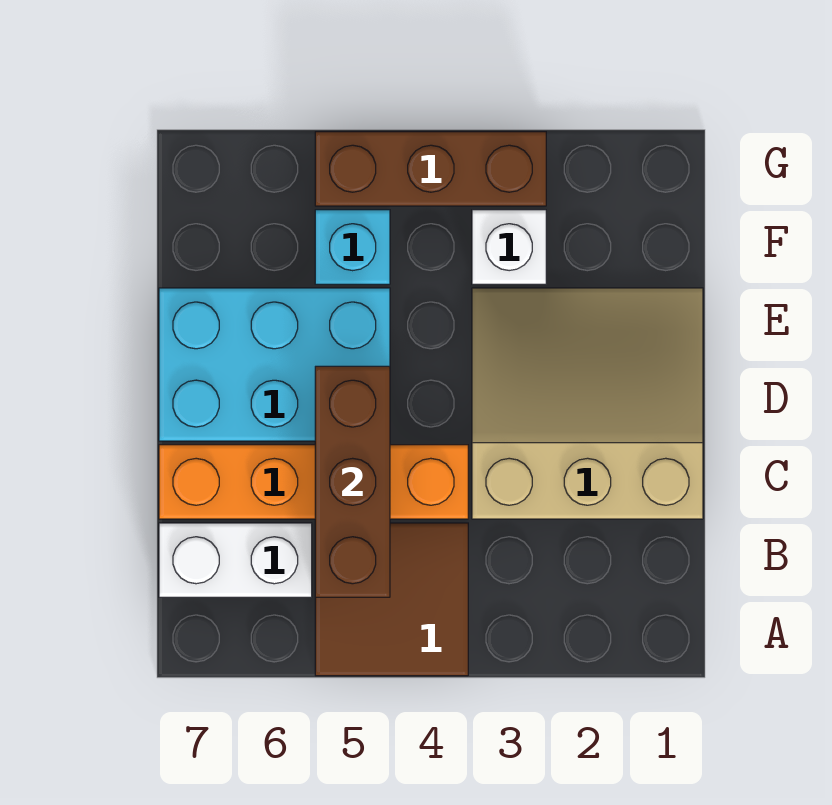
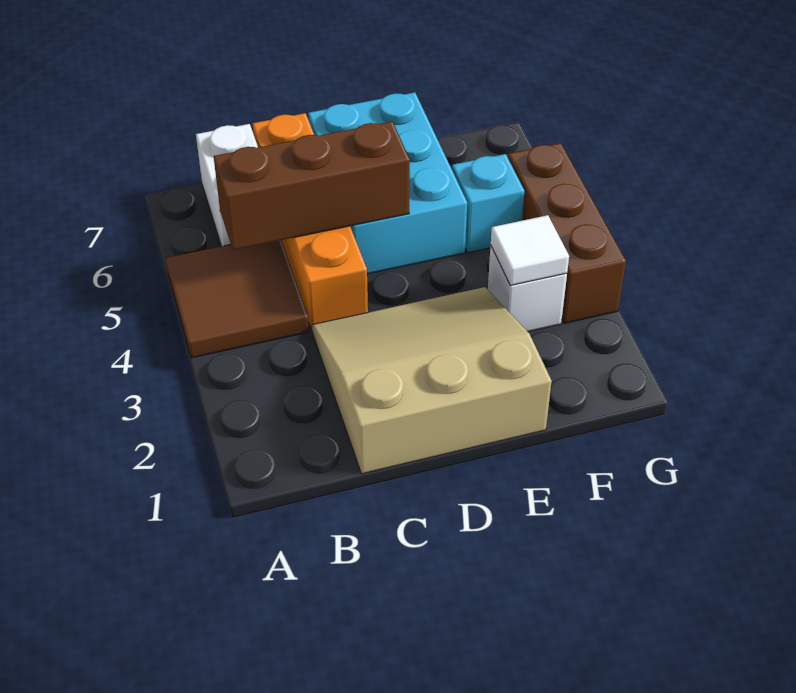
tan slope C1:E3 level 1 top C -> tan slope C1:E3 level 1 top 1
none -> white tile F3 level 2

